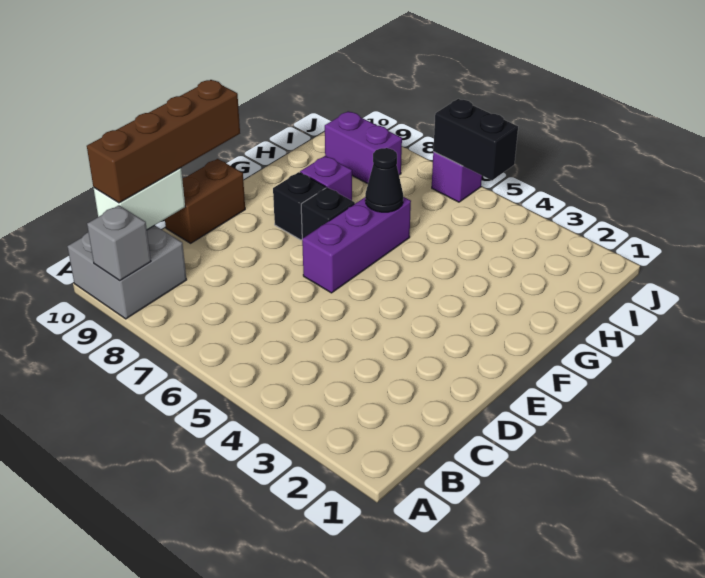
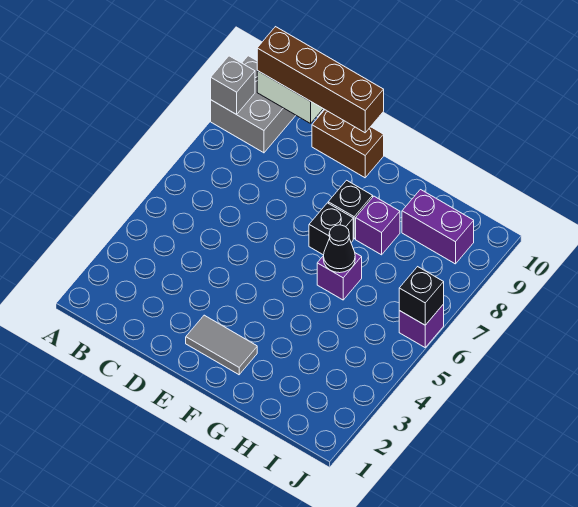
none -> grey tile E2:F2 level 1
purple brick E6:G6 level 1 -> purple brick G6 level 1
purple brick I8:I9 level 1 -> purple brick H9:I9 level 1
black brick J5:J6 level 2 -> black brick J6 level 2

